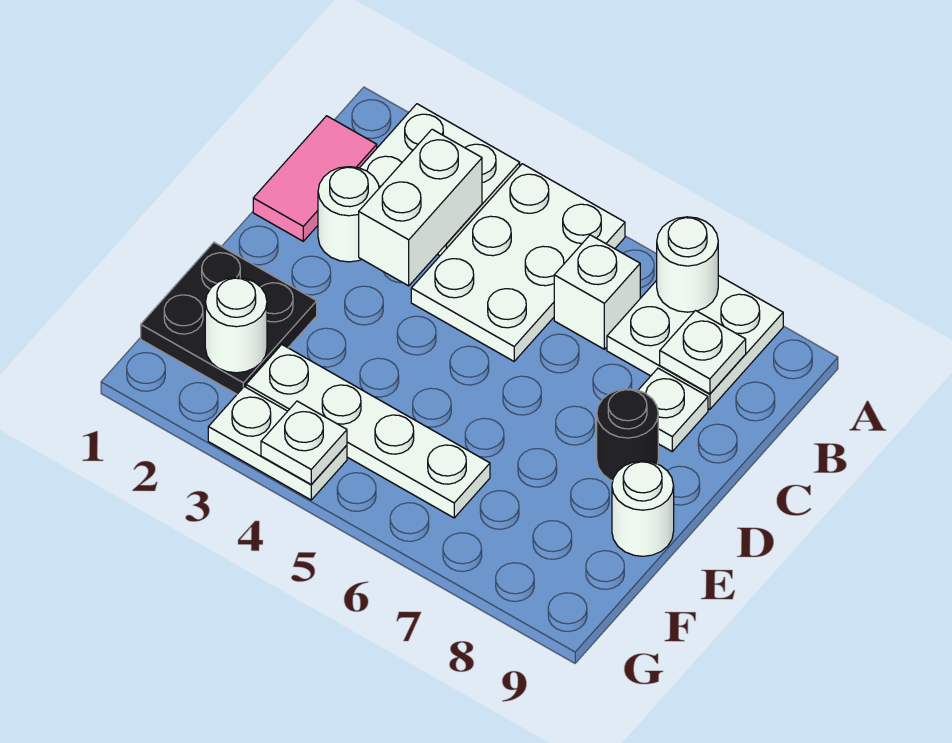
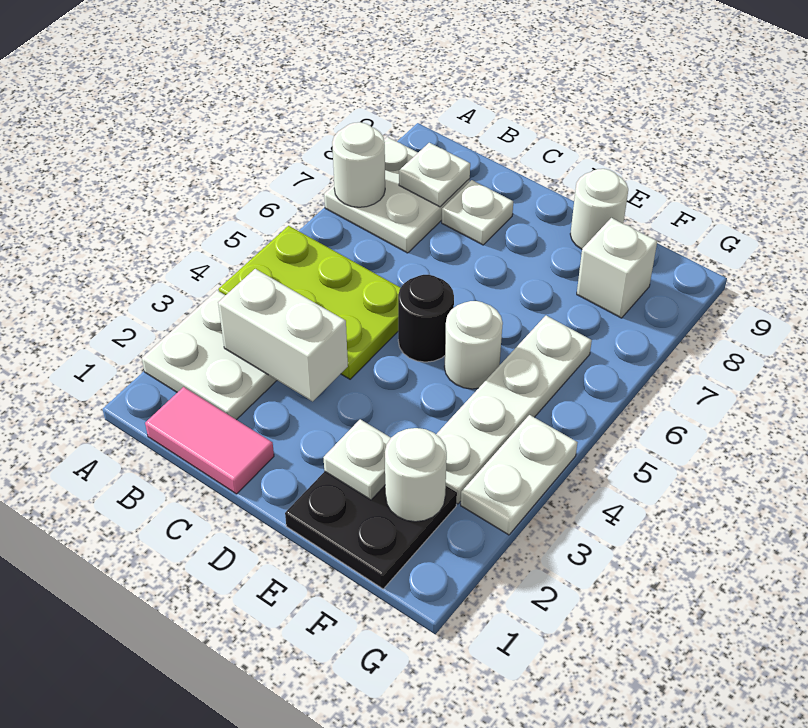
white plate A4:C5 level 1 -> lime plate A4:C5 level 1
white brick B6 level 1 -> white brick F8 level 1
white round brick C2 level 1 -> white round brick E5 level 1
black round brick D8 level 1 -> black round brick D5 level 1
white plate G4 level 2 -> white plate E2 level 2

